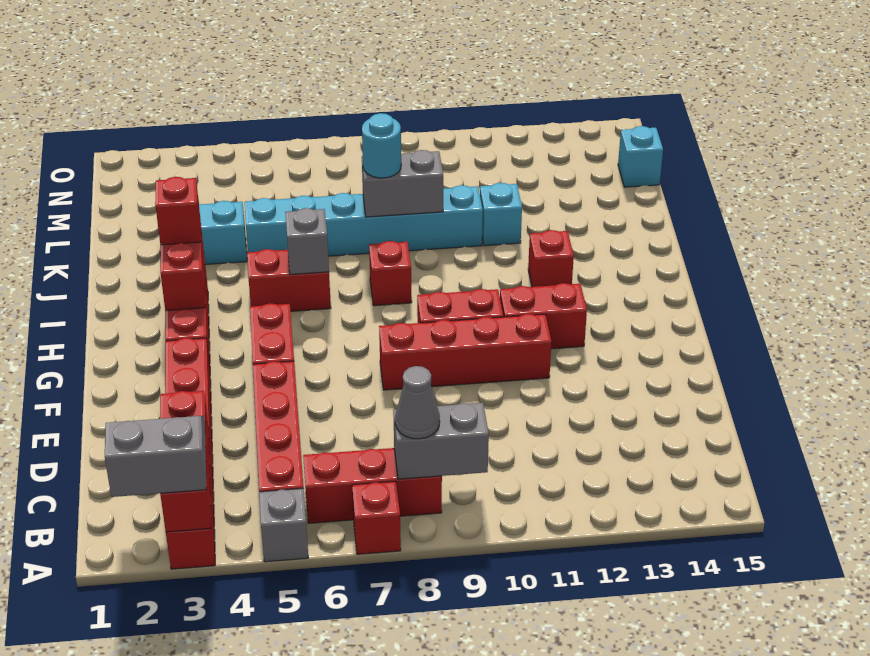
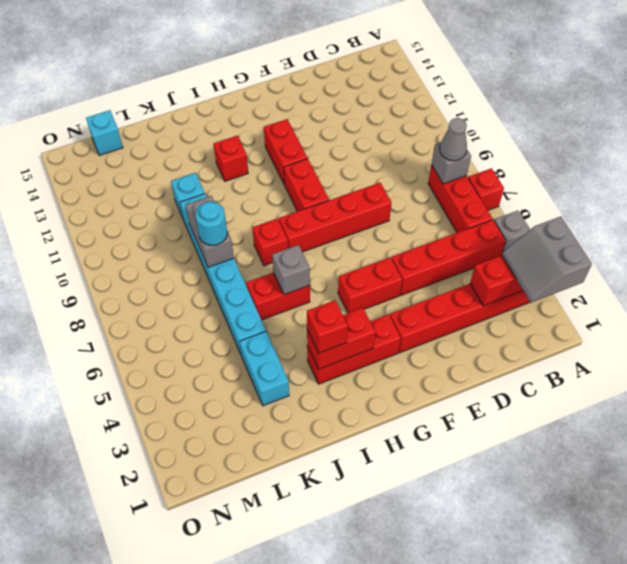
grey brick B8:B9 level 2 -> grey brick B8 level 2
red brick F8:F11 level 1 -> red brick E8:H8 level 1
red brick I5:I6 level 1 -> red brick I6:J6 level 1

